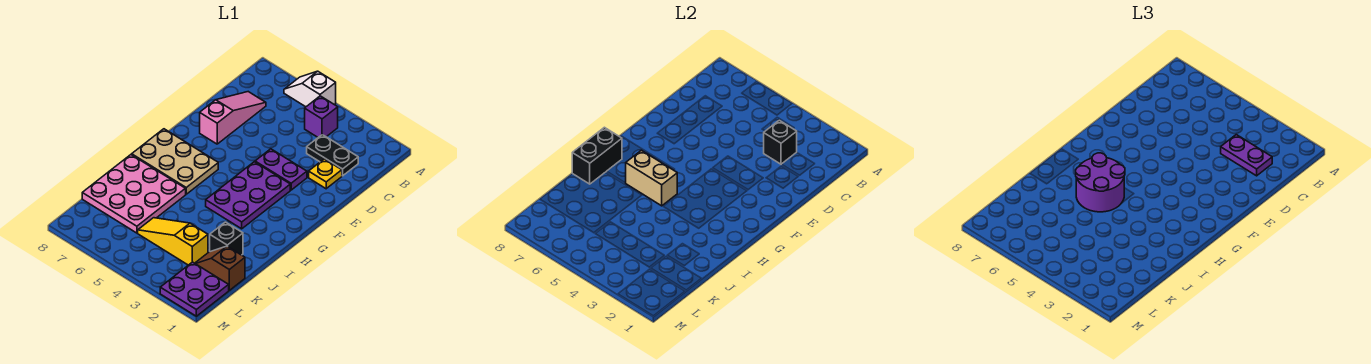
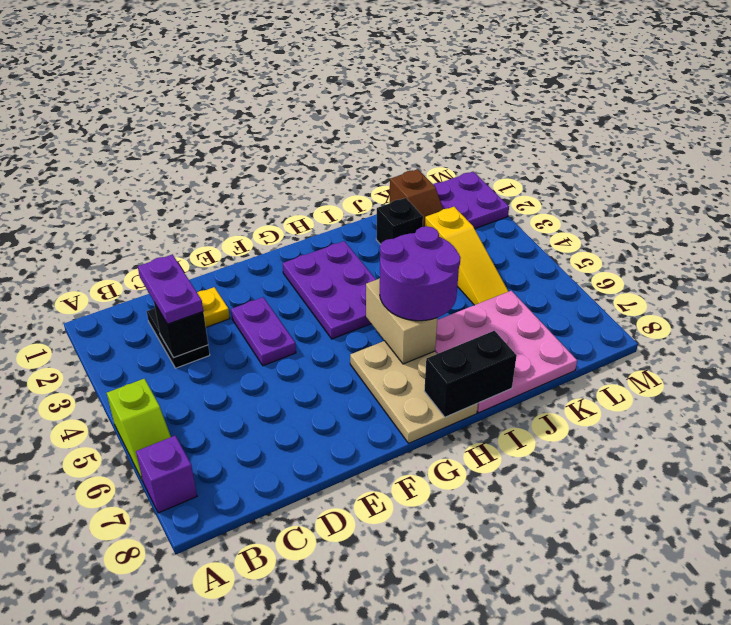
white slope A5:A6 level 1 top 5 -> lime slope A5:A6 level 1 top 5
purple brick B4 level 1 -> purple brick A7 level 1
pink slope C7:E7 level 1 top E -> none
purple plate F3:H4 level 1 -> purple plate G2:H4 level 1

